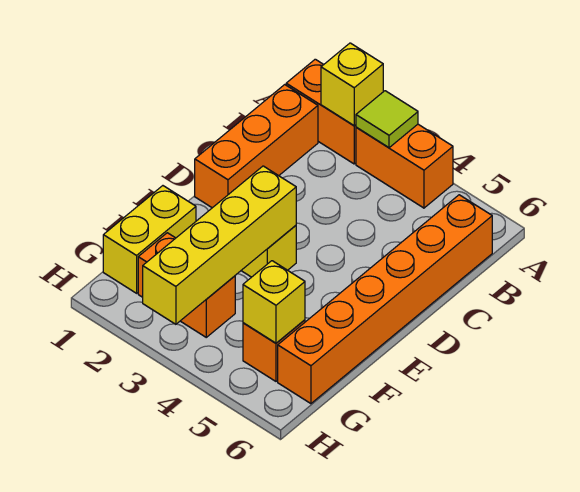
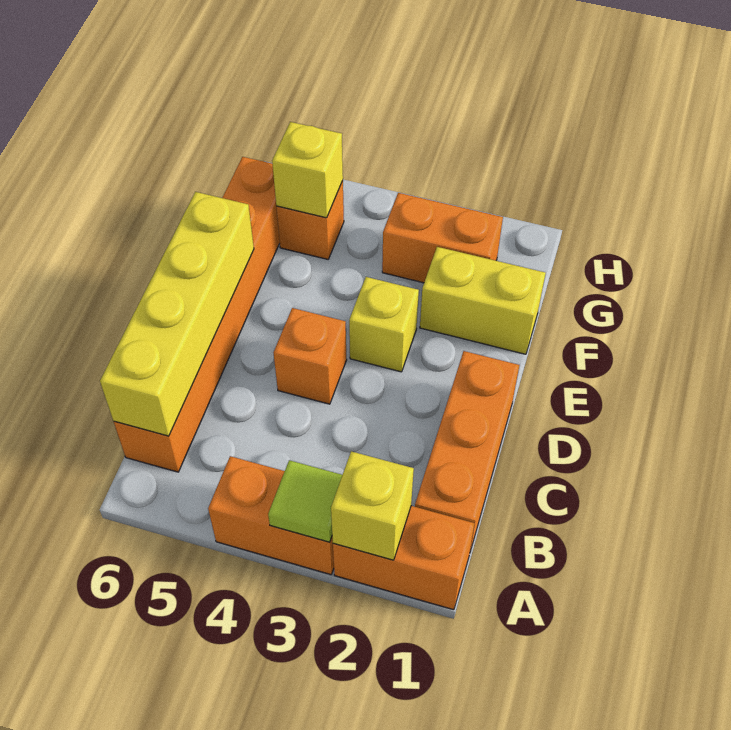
none -> orange brick D4 level 1
yellow brick E3:H3 level 2 -> yellow brick B6:E6 level 2
yellow brick F1:G1 level 1 -> yellow brick F1:F2 level 1

